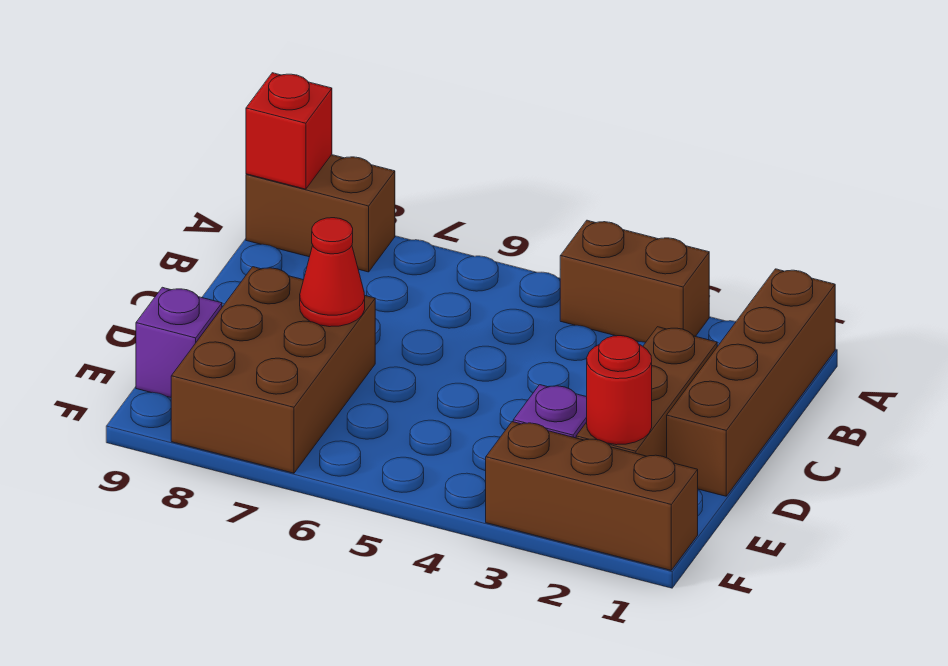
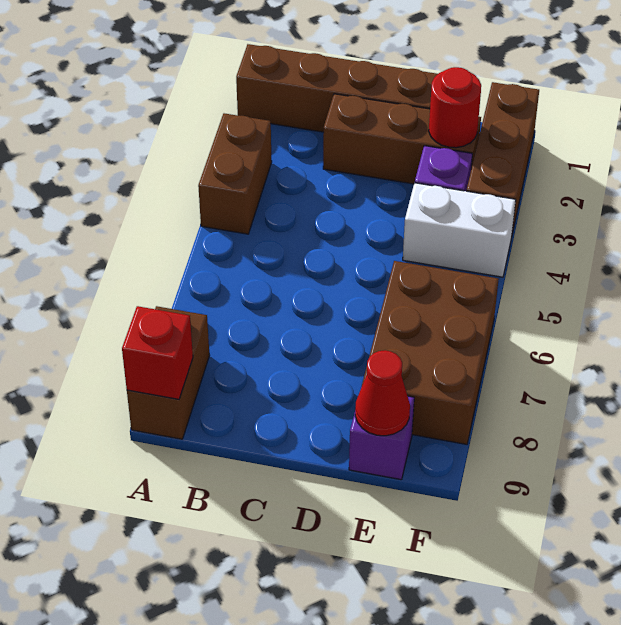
brown brick D7:F8 level 1 -> brown brick E6:F8 level 1
red cone D7 level 2 -> red cone E9 level 2
none -> white brick E4:F4 level 1

